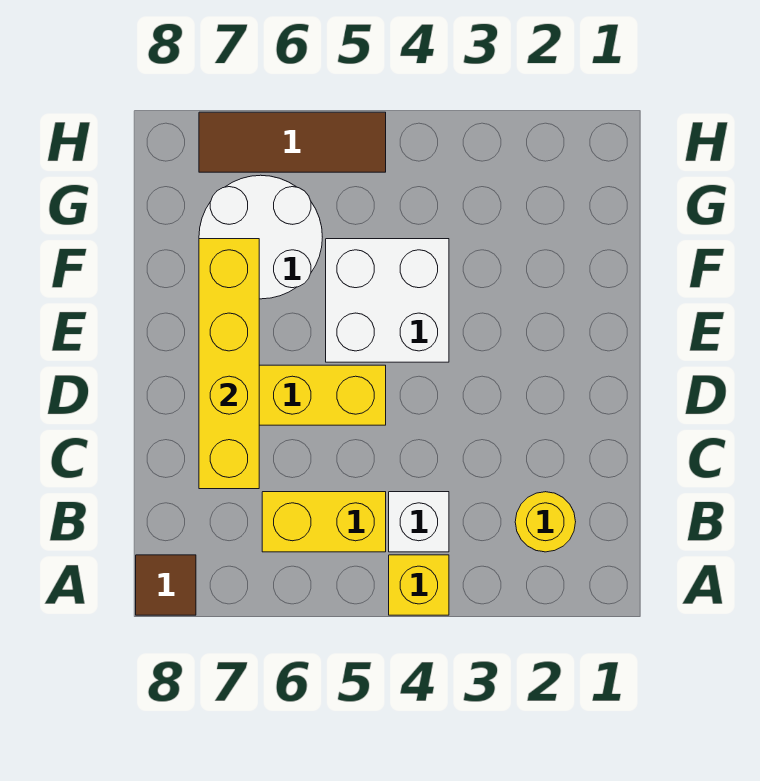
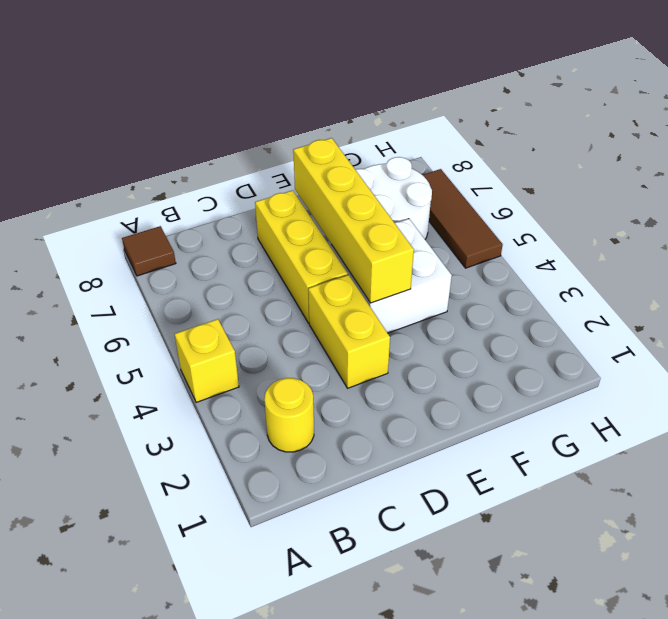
white brick B4 level 1 -> none
yellow brick B5:B6 level 1 -> yellow brick D3:D4 level 1
yellow brick C7:F7 level 2 -> yellow brick E4:E7 level 2

